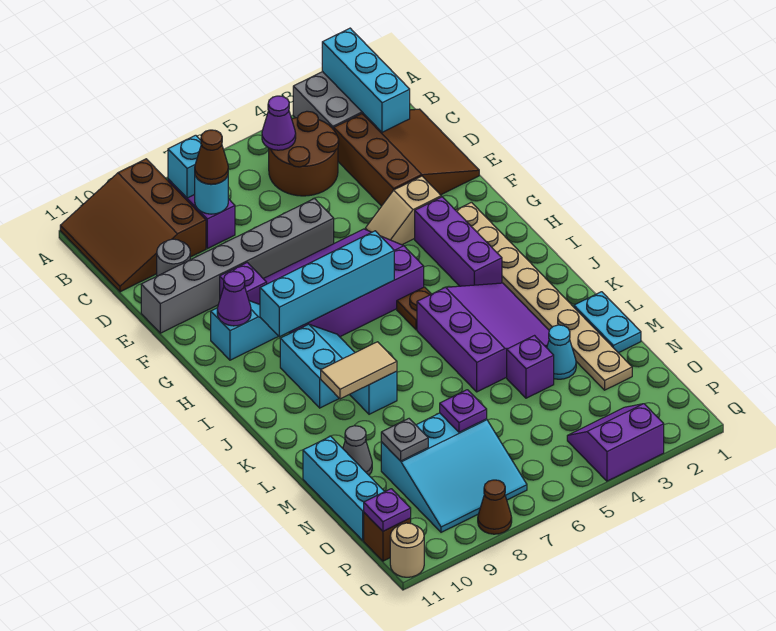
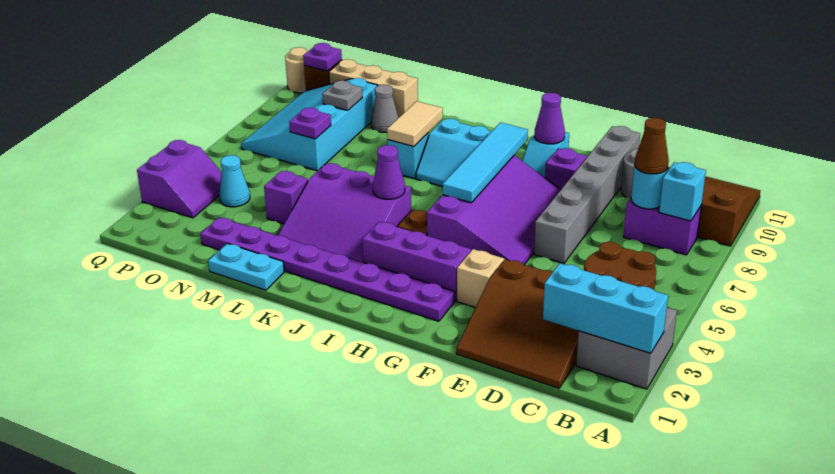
purple cone B5 level 2 -> purple cone J5 level 2
tan plate G2:N2 level 1 -> purple plate G2:N2 level 1
cyan brick H6:H9 level 2 -> cyan tile H6:H9 level 2
cyan cone M3 level 1 -> cyan cone O4 level 1
cyan brick M11:O11 level 1 -> tan brick M11:O11 level 1
cyan slope N7:P9 level 1 top N -> cyan slope N7:P10 level 1 top N
brown cone Q8 level 1 -> none

